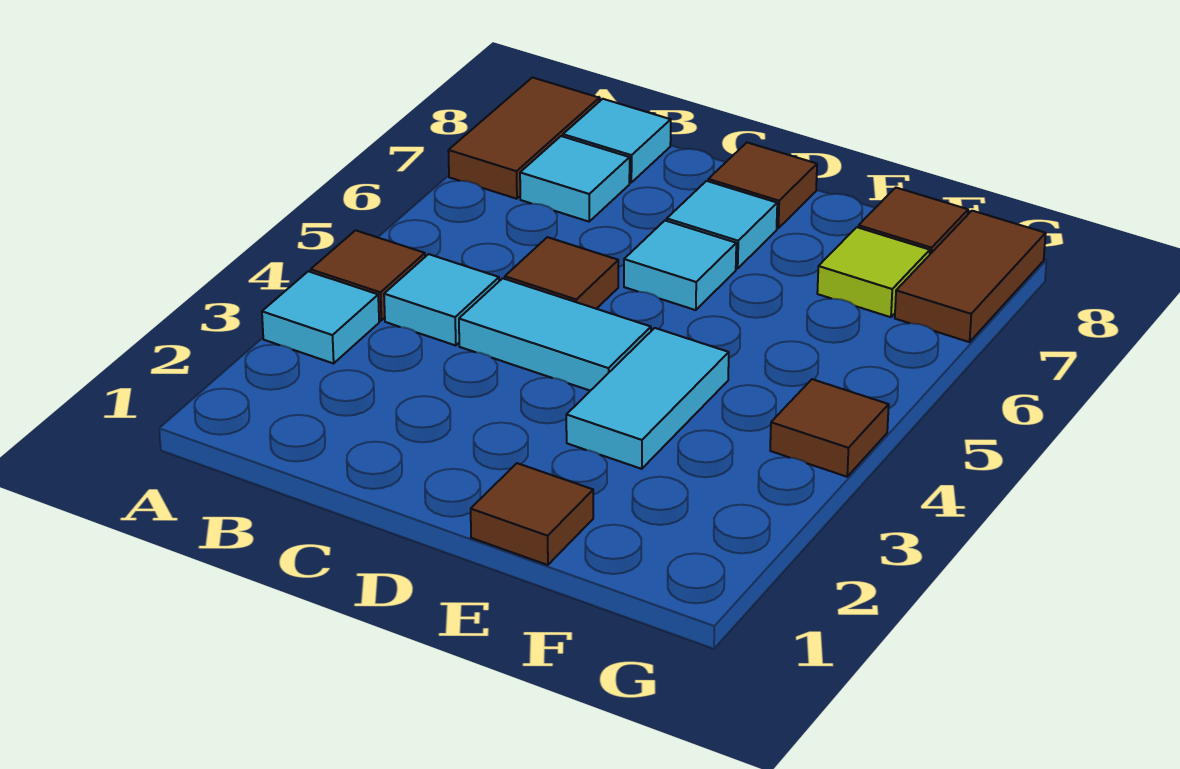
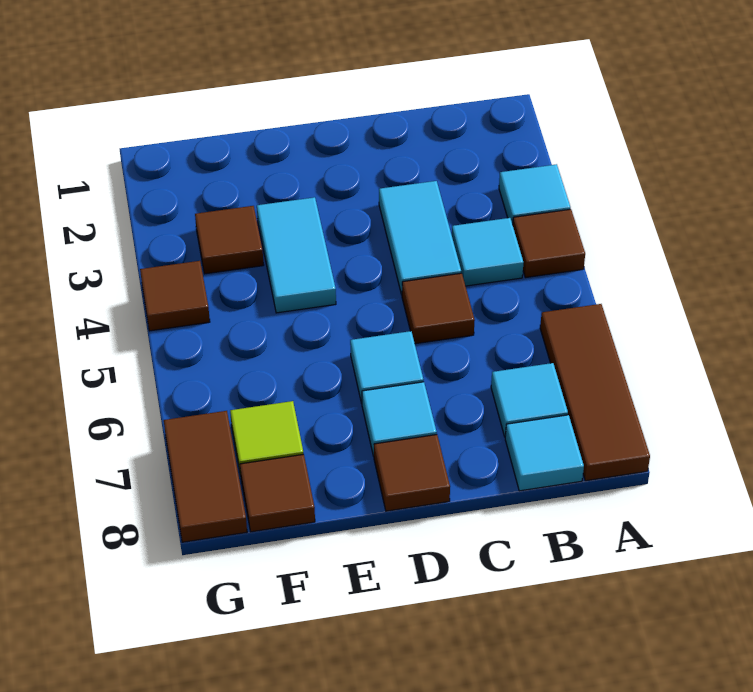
brown tile A7:A8 level 1 -> brown tile A6:A8 level 1
cyan tile C4:D4 level 1 -> cyan tile C3:C4 level 1
brown tile E1 level 1 -> brown tile F3 level 1

